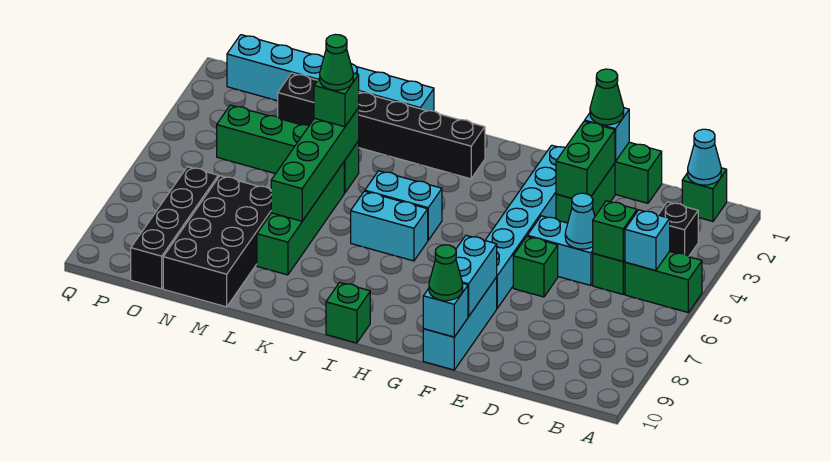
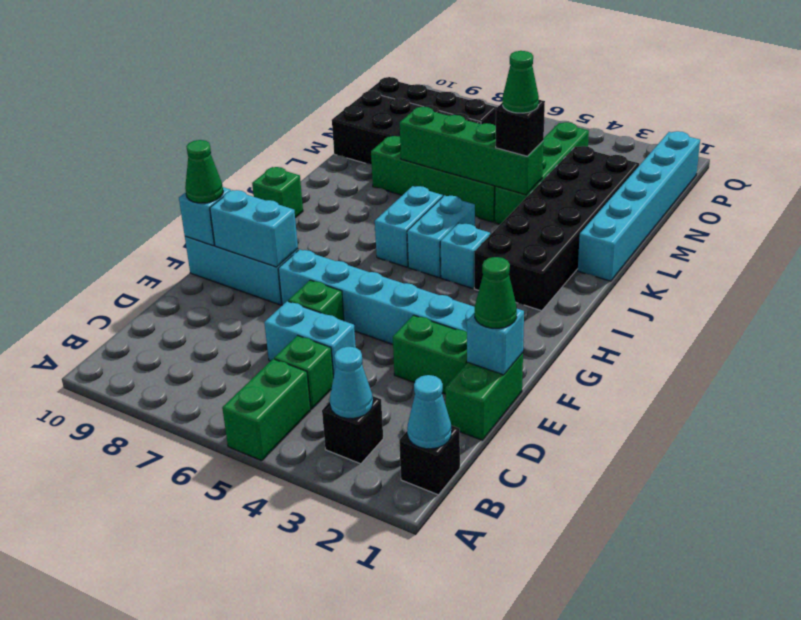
green brick B1 level 1 -> black brick B1 level 1
cyan brick B5 level 2 -> cyan brick I4 level 1
green brick C5 level 2 -> none
cyan brick D5:E5 level 1 -> cyan brick D5:D6 level 1
cyan cone D5 level 2 -> cyan cone B3 level 2
green brick E2:E3 level 2 -> none
black brick I2:N2 level 1 -> black brick I2:N3 level 1
green brick L4 level 3 -> black brick L4 level 3

